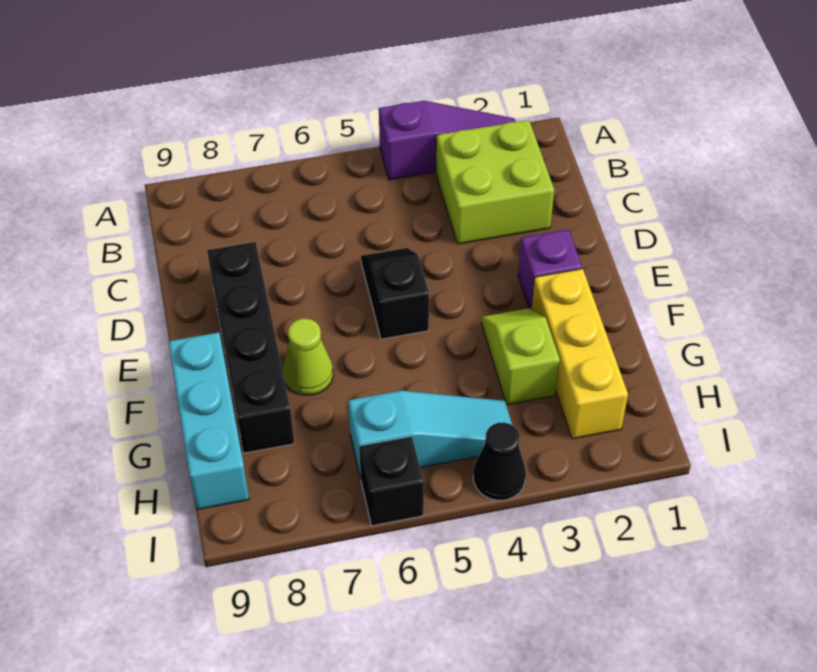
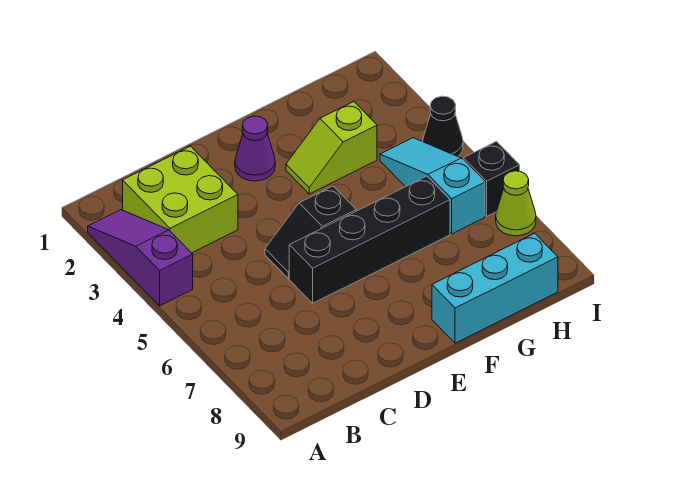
black brick D8:G8 level 1 -> black brick D6:G6 level 1
purple brick E2 level 1 -> purple cone E2 level 1
yellow brick F2:H2 level 1 -> none
lime cone F7 level 1 -> lime cone I7 level 1

